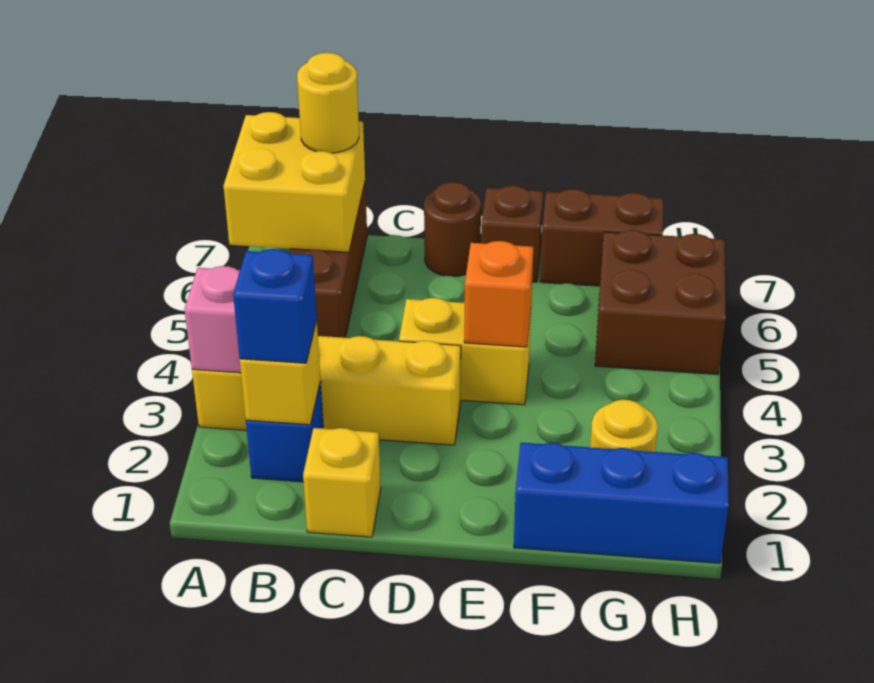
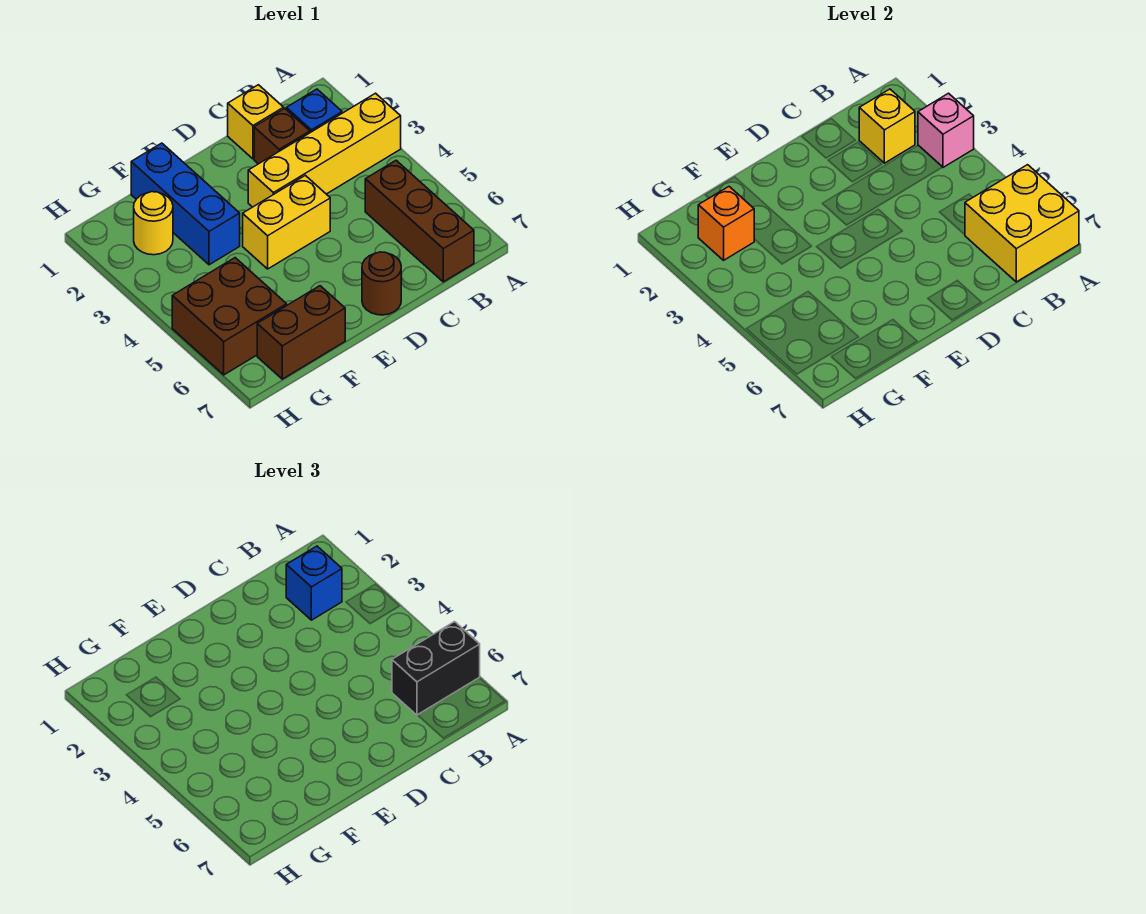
none -> black brick A6:B6 level 3
yellow round brick B7 level 3 -> none
orange brick E4 level 2 -> orange brick G2 level 2
brown brick E7 level 1 -> brown brick C2 level 1
blue brick F1:H1 level 1 -> blue brick F1:F3 level 1

